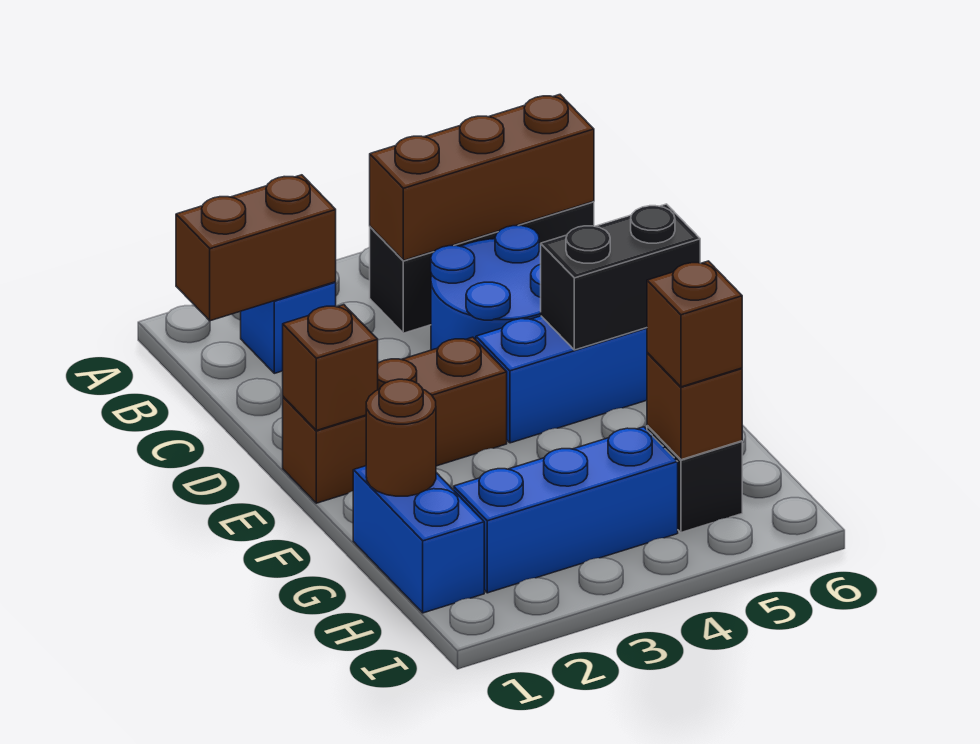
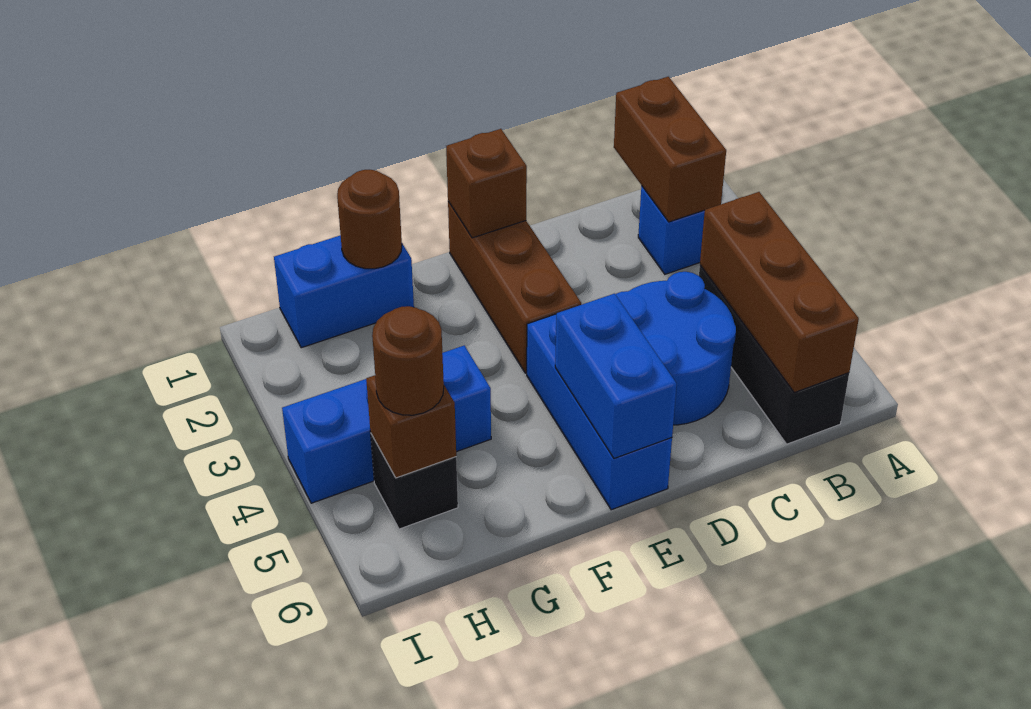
black brick E5:E6 level 2 -> blue brick E5:E6 level 2
blue brick H2:H4 level 1 -> blue brick G4:I4 level 1
brown brick H5 level 3 -> brown round brick H5 level 3

